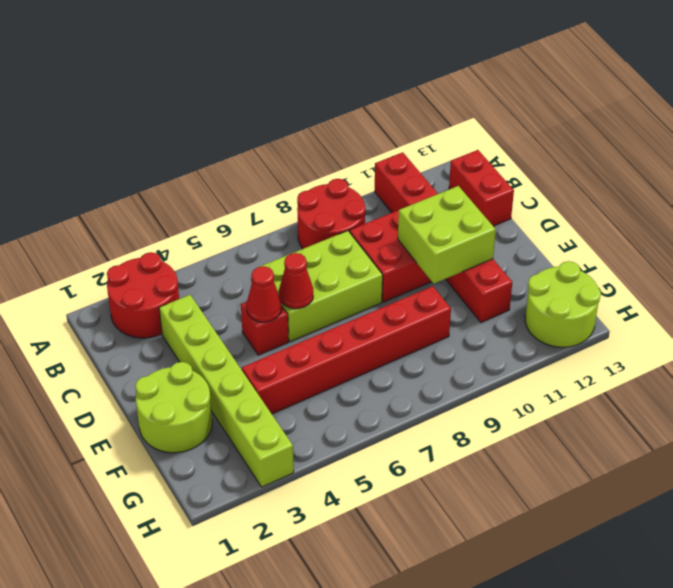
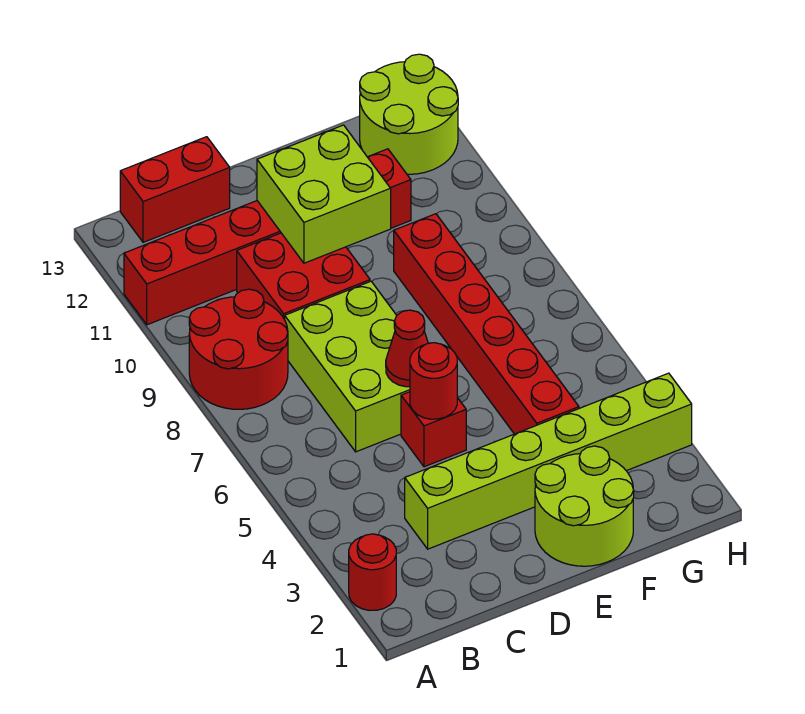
red round brick A2:B3 level 1 -> red round brick A2 level 1
red cone D5 level 2 -> red round brick D5 level 2

